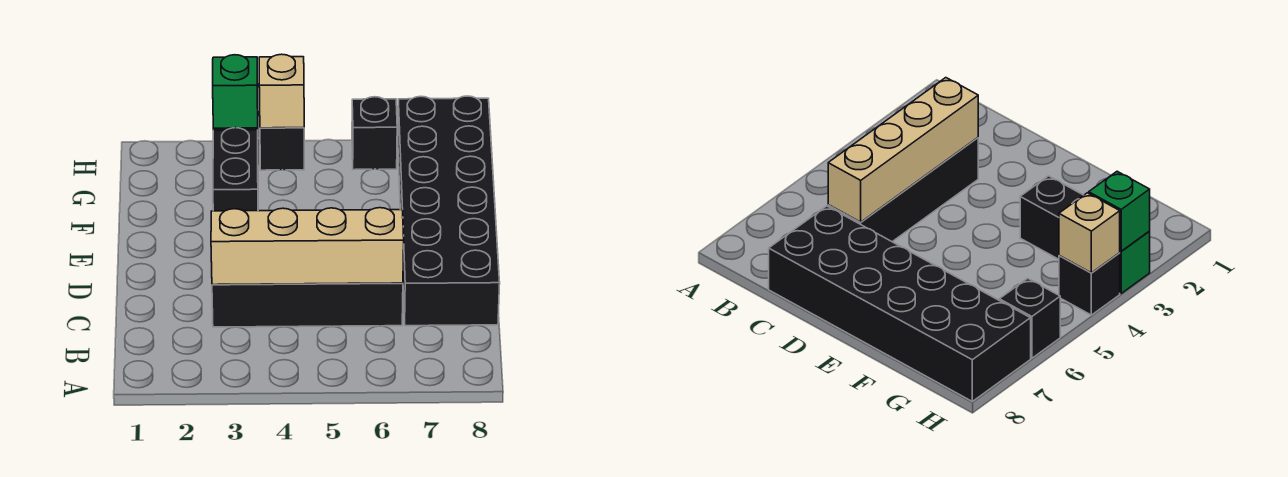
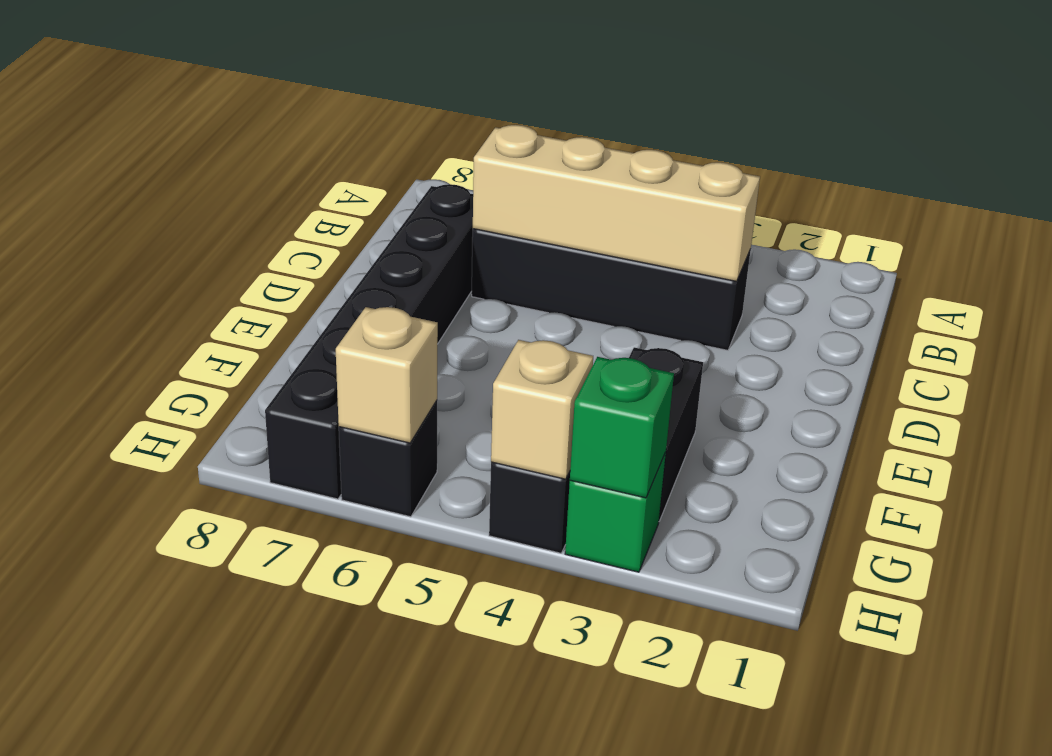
black brick C7:H8 level 1 -> black brick C7:H7 level 1
none -> tan brick H6 level 2

